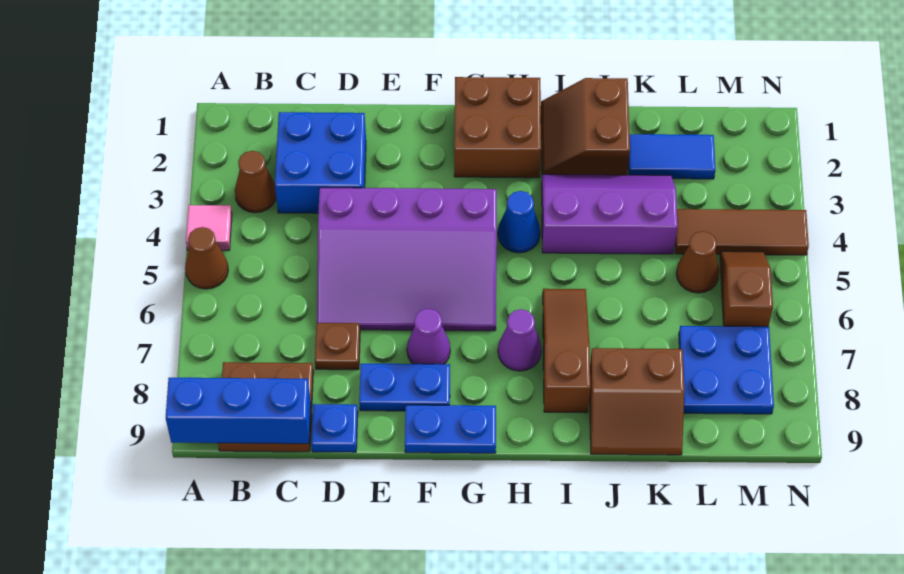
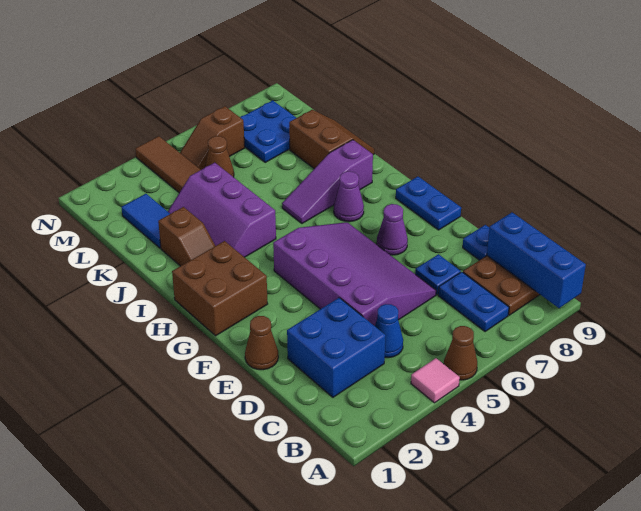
brown cone B3 level 1 -> brown cone E1 level 1
brown plate D7 level 1 -> blue plate D7 level 1
blue plate E8:F8 level 1 -> blue plate B7:C7 level 1
blue cone H4 level 1 -> blue cone C4 level 1
brown slope I1:J2 level 1 top J -> brown slope I2:J2 level 1 top J
brown slope I6:I8 level 1 top 8 -> purple slope I6:I8 level 1 top 8

